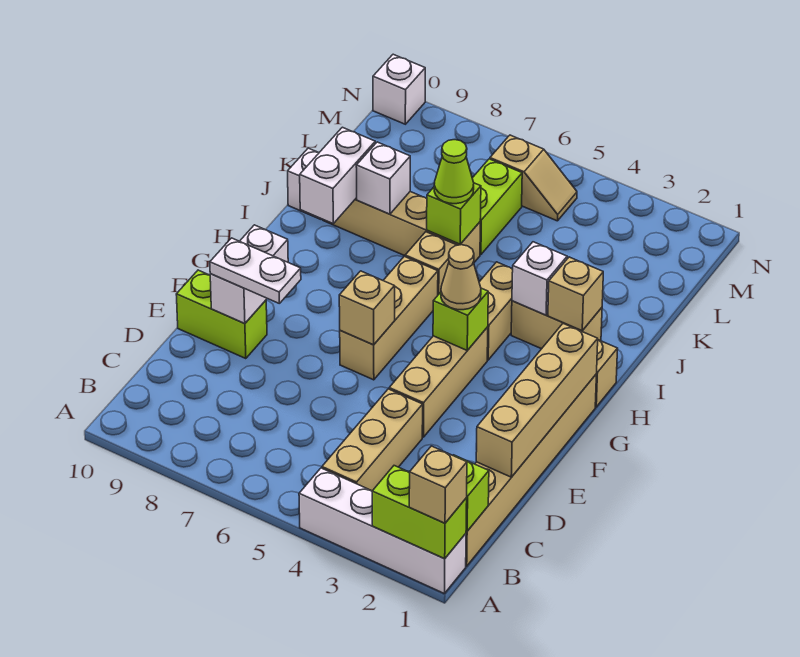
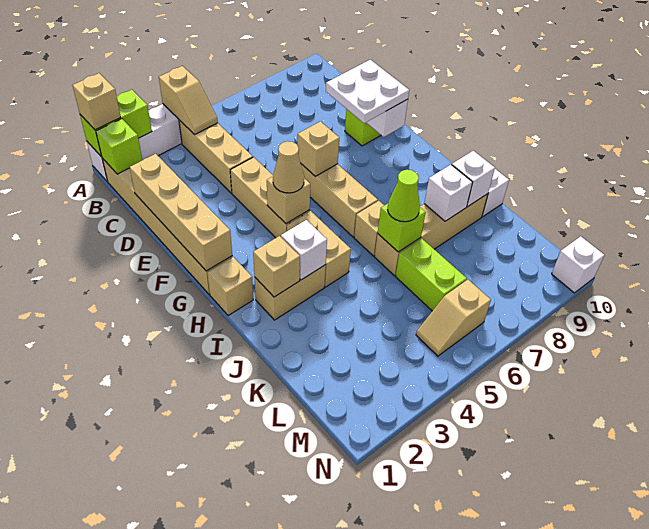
none -> tan slope A4:B4 level 2 top A
white plate E8:E9 level 3 -> white plate E8:F9 level 3
lime brick G4 level 2 -> tan brick G4 level 2
white brick I9:J9 level 2 -> white brick J9 level 2

